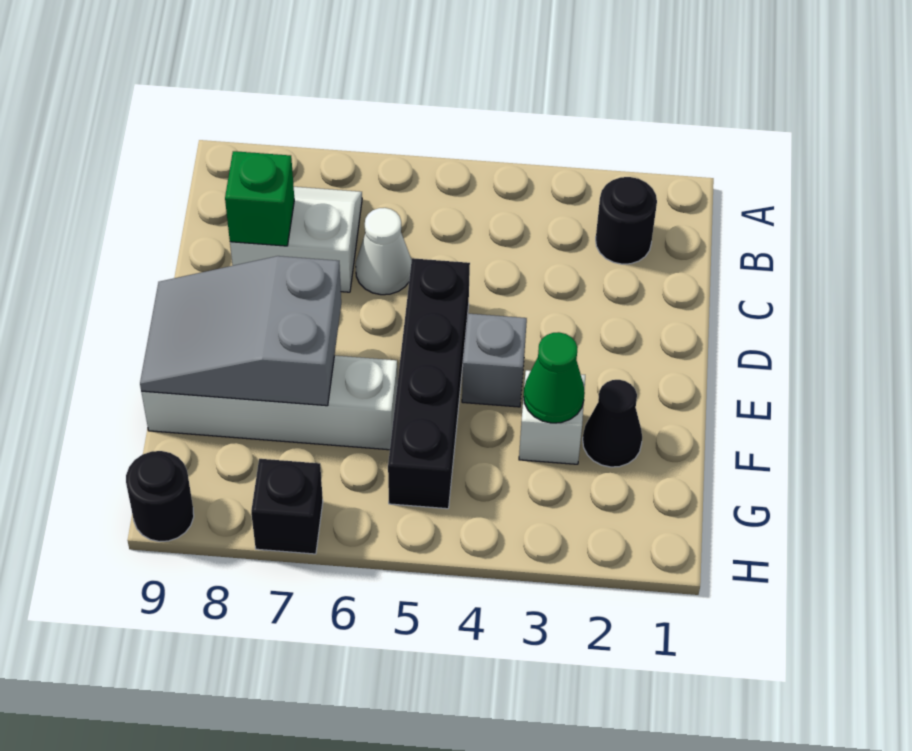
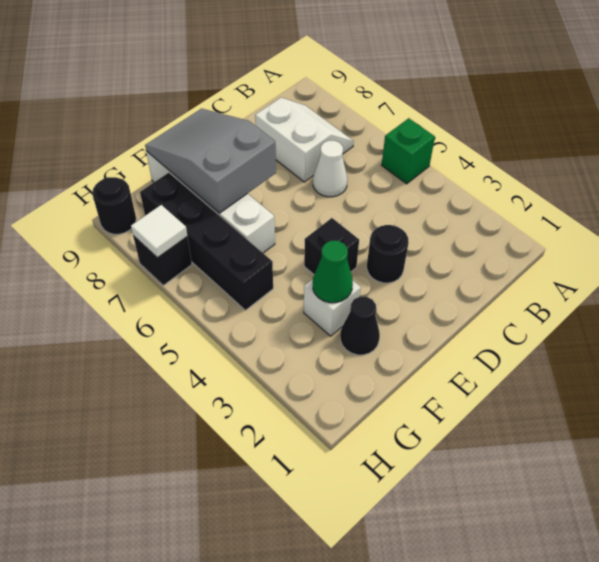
black round brick B2 level 1 -> black round brick D3 level 1
green brick C8 level 2 -> green brick A5 level 1
black brick D5:G5 level 1 -> black brick G5:G8 level 1
grey brick E4 level 1 -> black brick E4 level 1
none -> white tile H7 level 2

